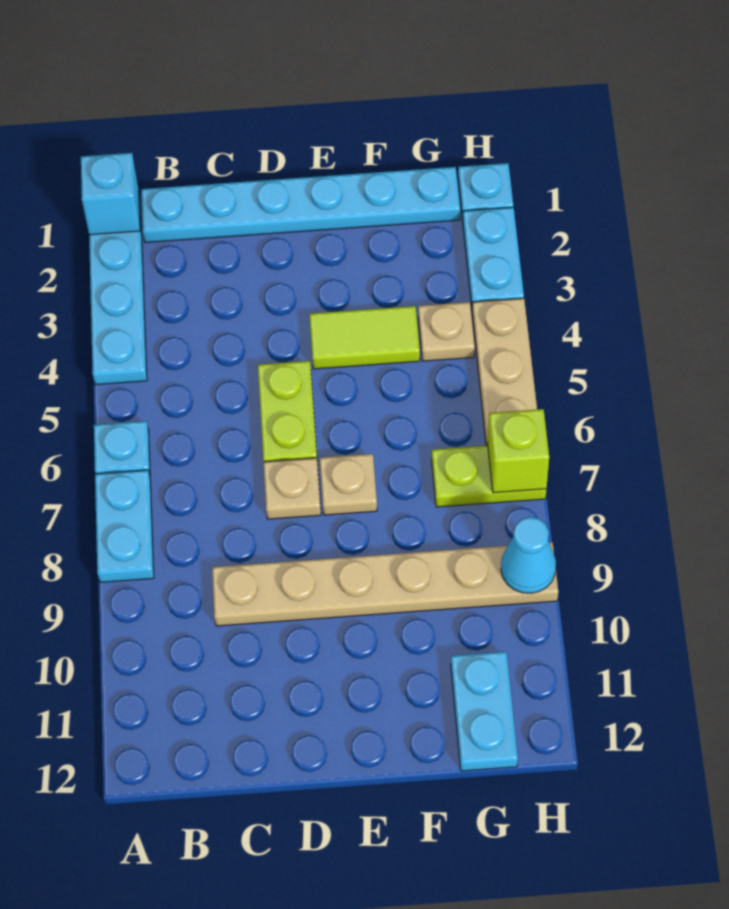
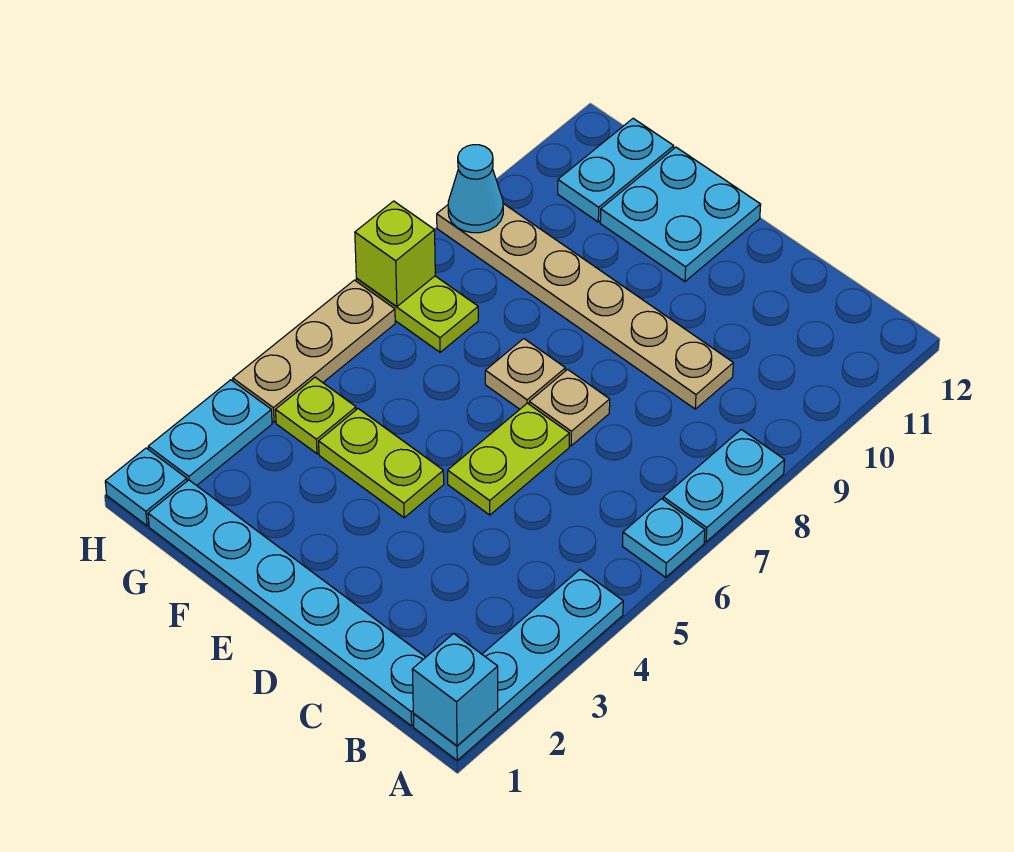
lime tile E4:F4 level 1 -> lime plate E4:F4 level 1
none -> cyan plate E11:F12 level 1
tan plate G4 level 1 -> lime plate G4 level 1

